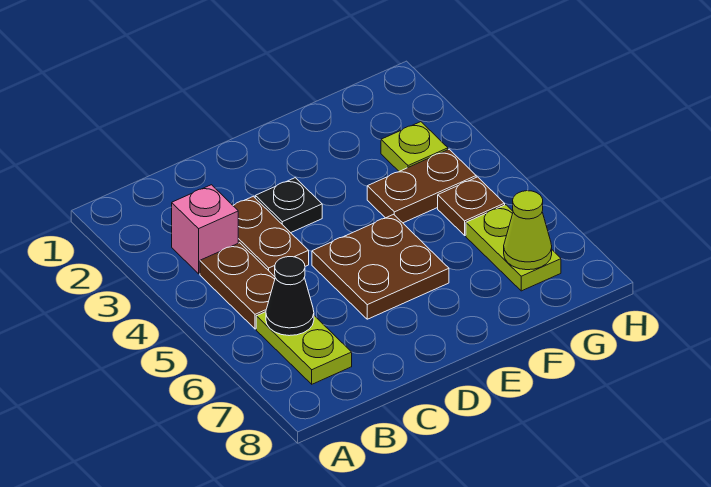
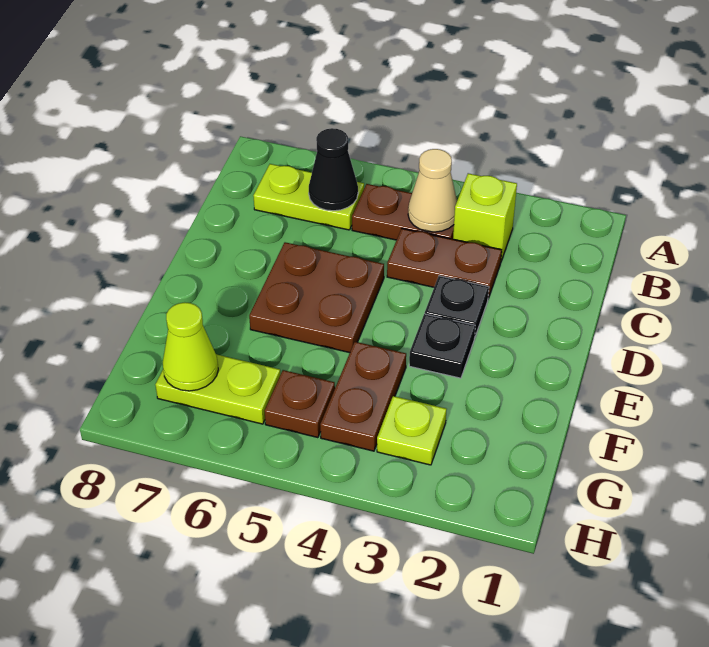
pink brick B3 level 1 -> lime brick B3 level 1
none -> tan cone B4 level 2
none -> black plate E3 level 1

